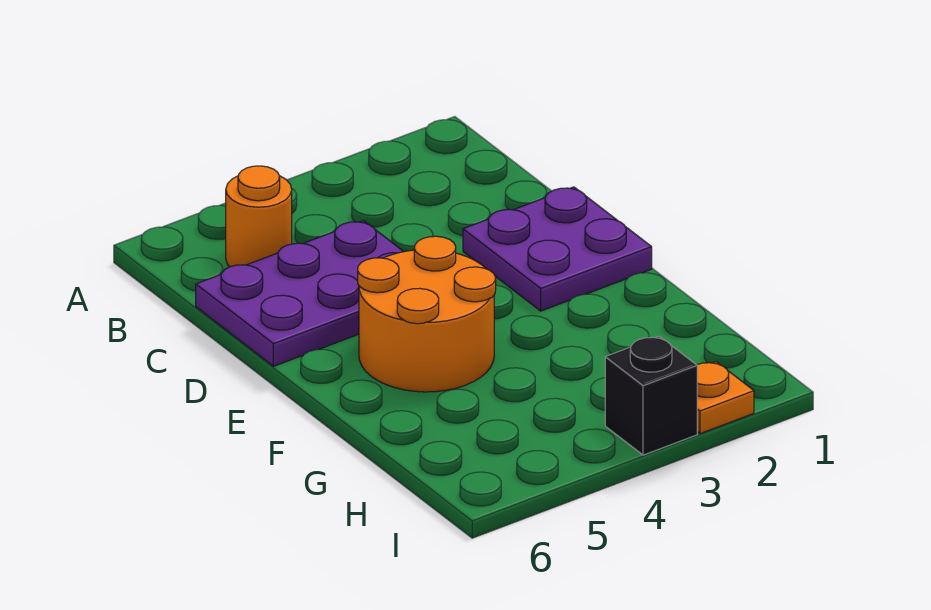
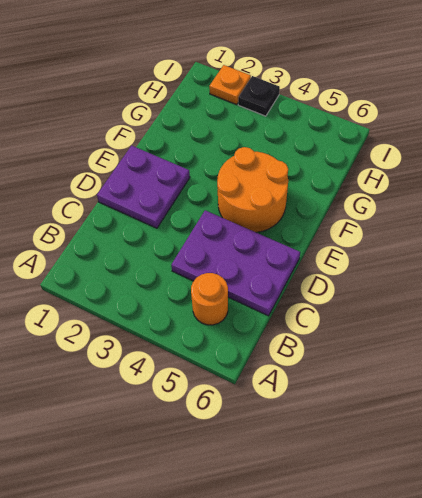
black brick I3 level 1 -> black plate I3 level 1

